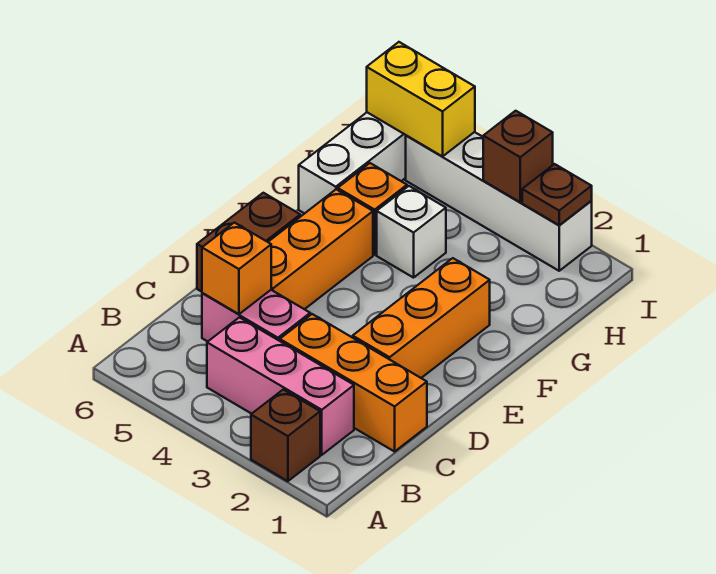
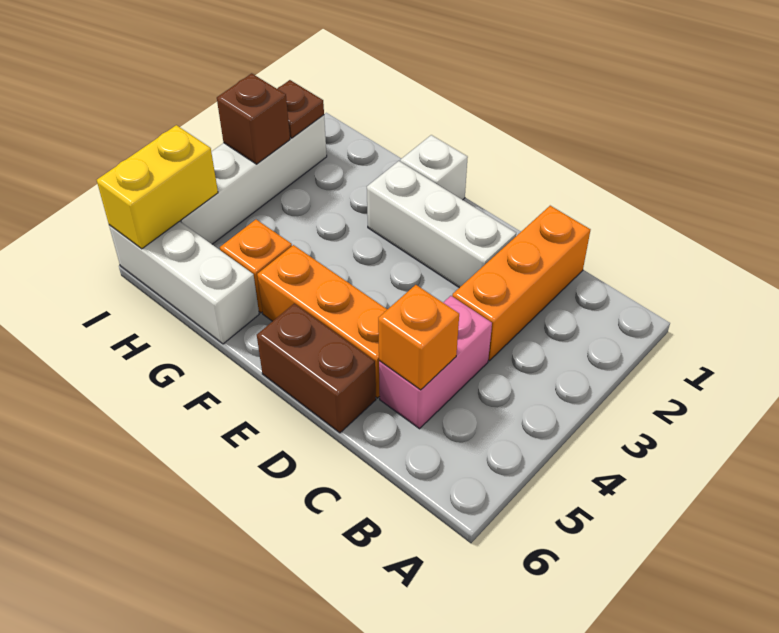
brown brick A2 level 1 -> none
pink brick B2:B4 level 1 -> none
orange brick D2:F2 level 1 -> white brick D2:F2 level 1
white brick G4 level 1 -> white brick F1 level 1

